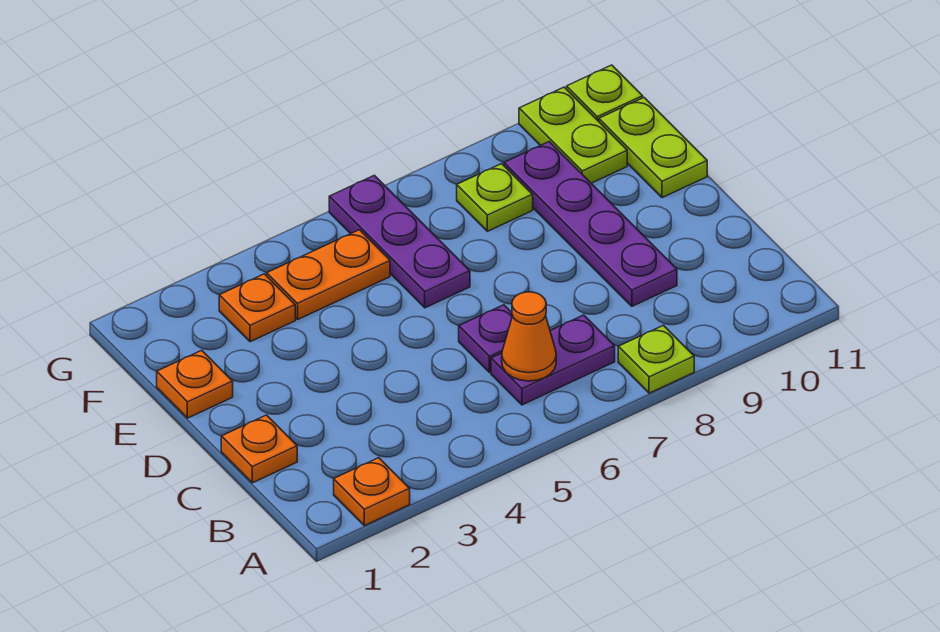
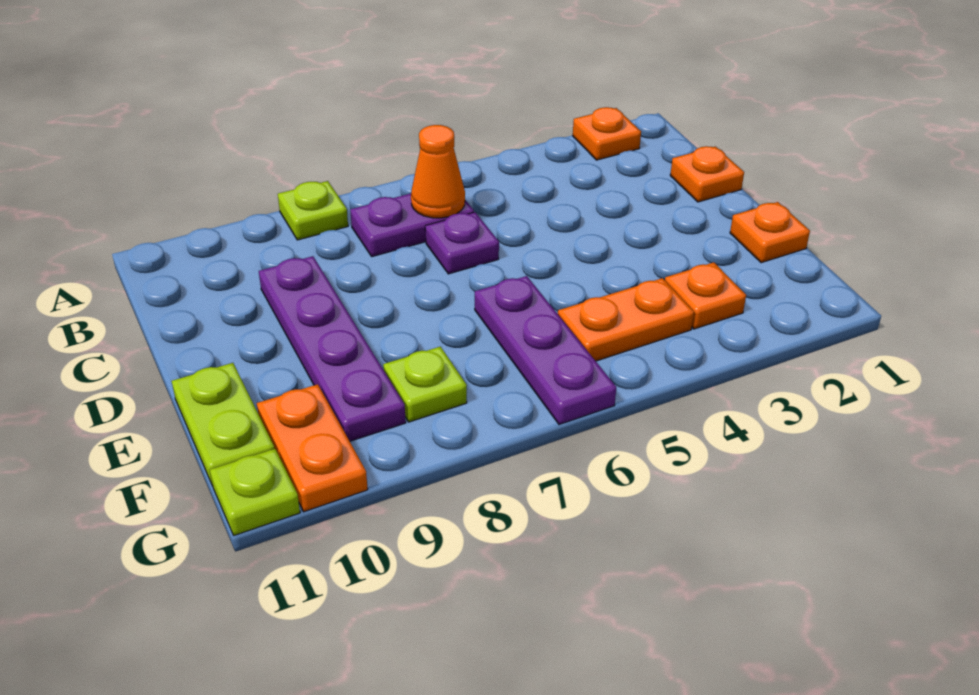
lime plate F10:G10 level 1 -> orange plate F10:G10 level 1

